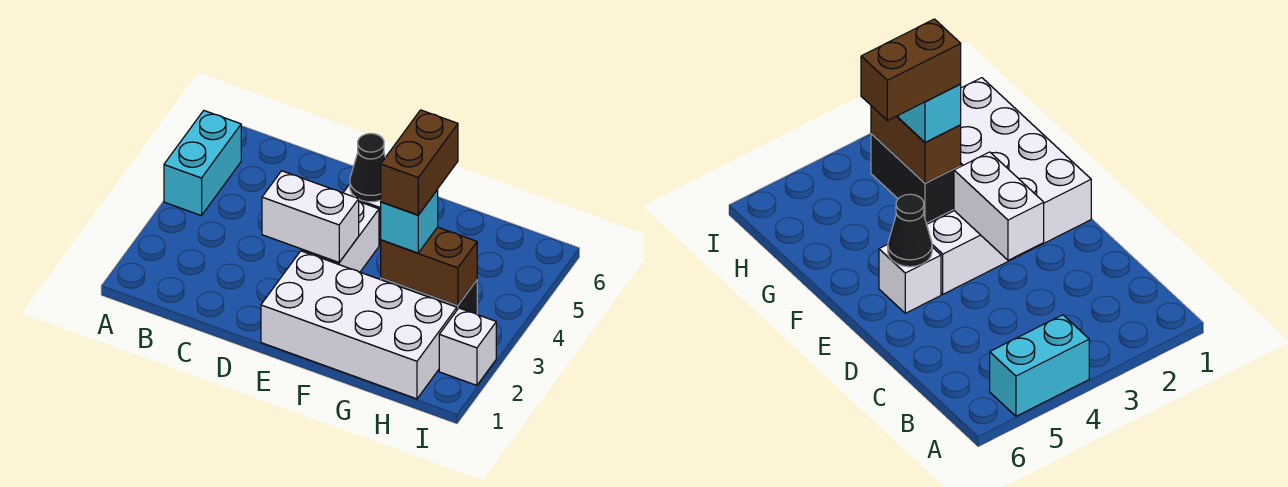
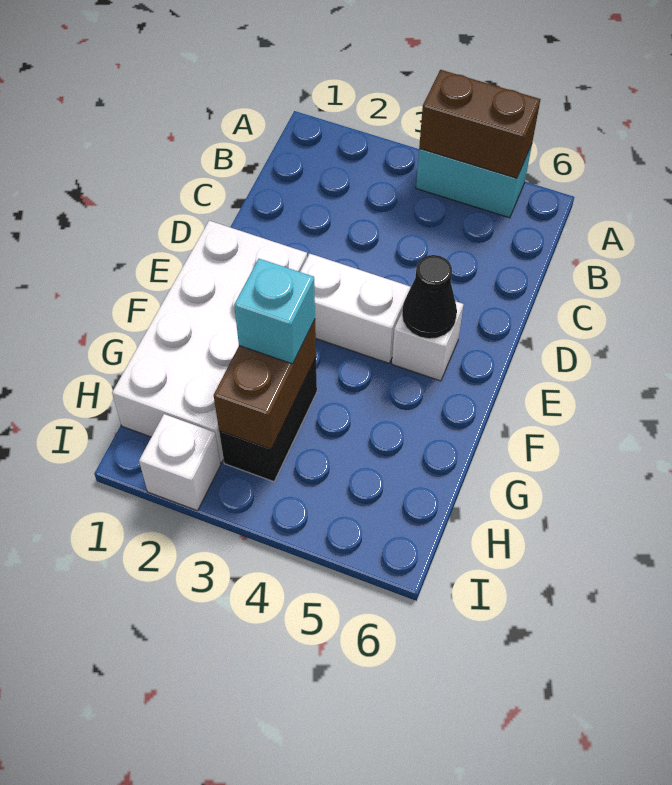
white brick D3:E3 level 2 -> none
brown brick G3:G4 level 4 -> brown brick A4:A5 level 2

